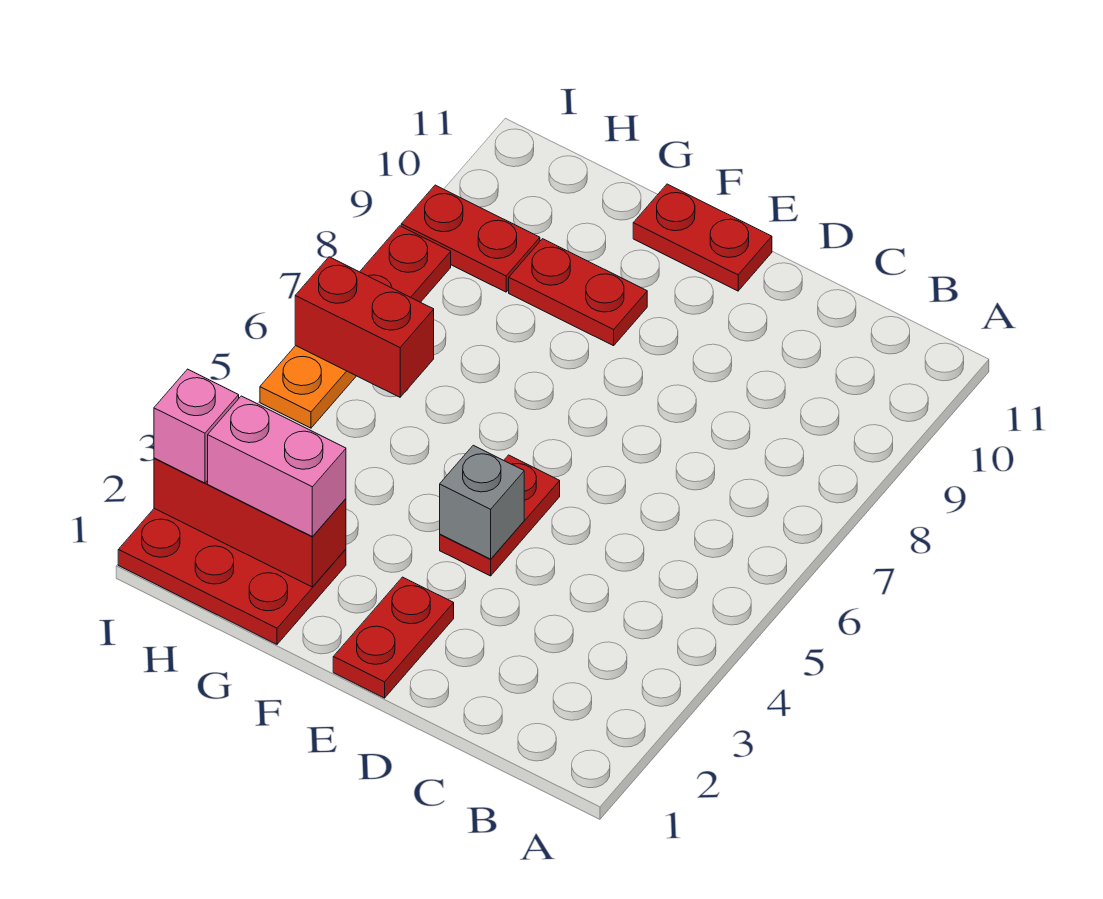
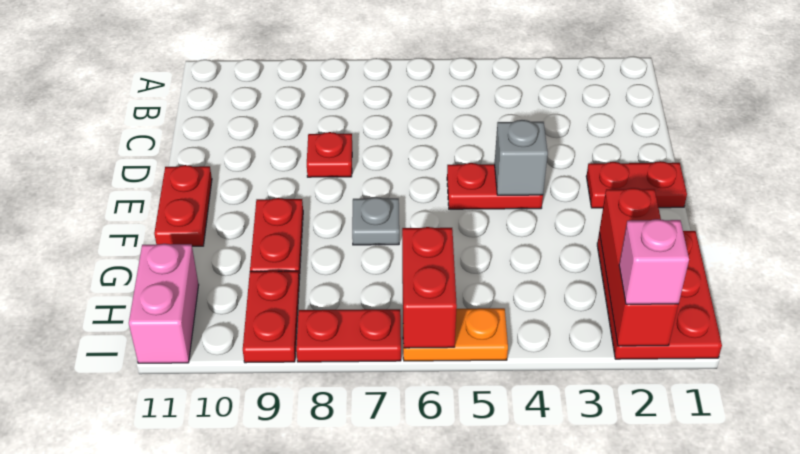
none -> red plate D8 level 1
none -> grey plate F7 level 1
pink brick G2:H2 level 3 -> pink brick H11:I11 level 1

